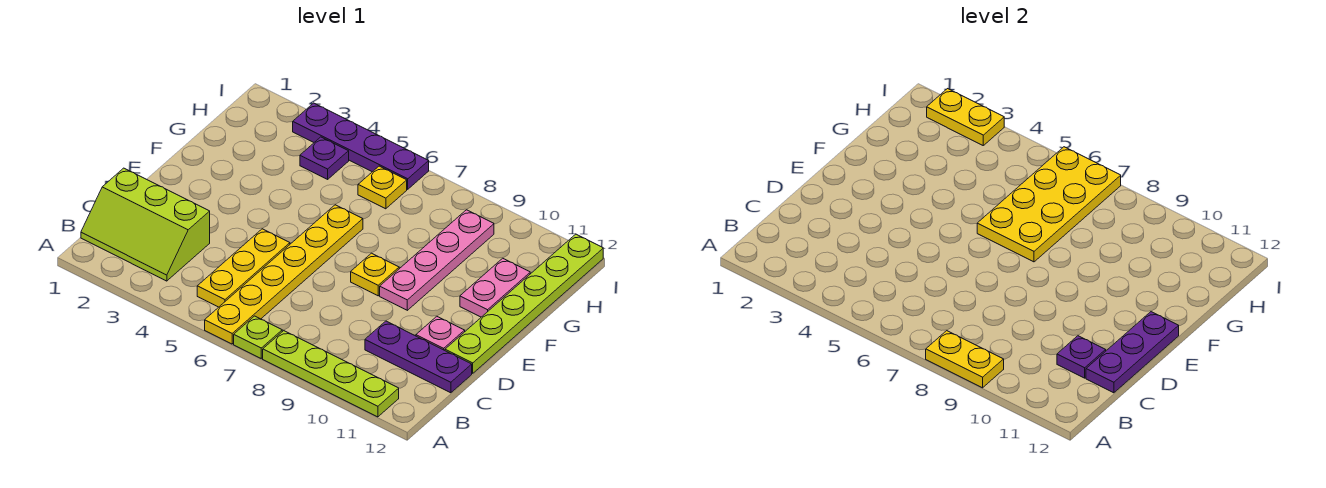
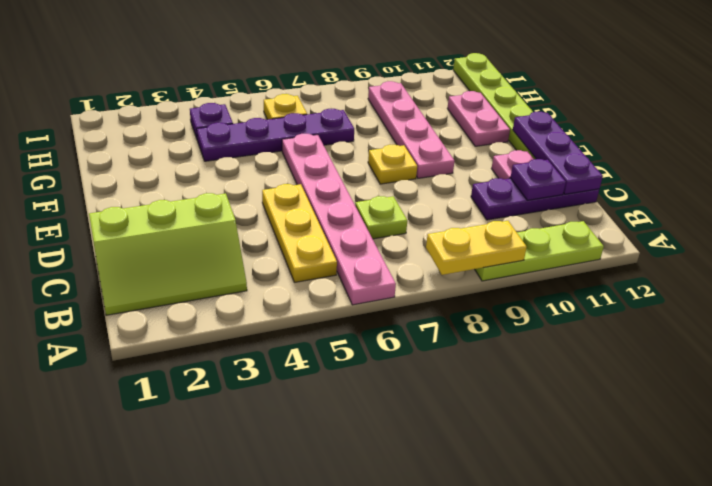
yellow plate A6:F6 level 1 -> pink plate A6:F6 level 1
lime plate A7 level 1 -> lime plate C7 level 1
lime plate A8:A11 level 1 -> lime plate A9:A11 level 1
yellow plate F6:I7 level 2 -> none
yellow plate I2:I3 level 2 -> none
purple plate I3:I6 level 1 -> purple plate G4:G7 level 1

